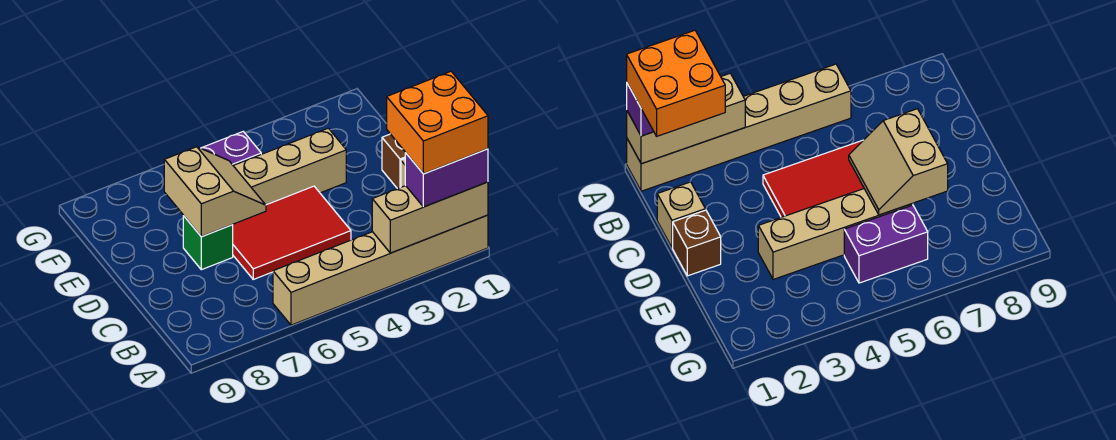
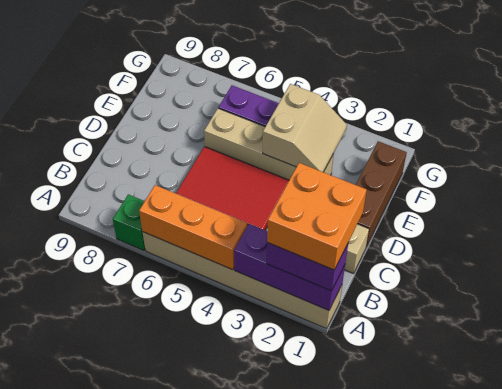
tan brick A1:A3 level 2 -> purple brick A1:A3 level 2
none -> orange brick A4:A6 level 2
brown brick D1 level 1 -> brown brick D1:F1 level 1
tan slope D6:E7 level 2 top 7 -> tan slope E3:F4 level 2 top 4
green brick D7 level 1 -> green brick A7 level 1

